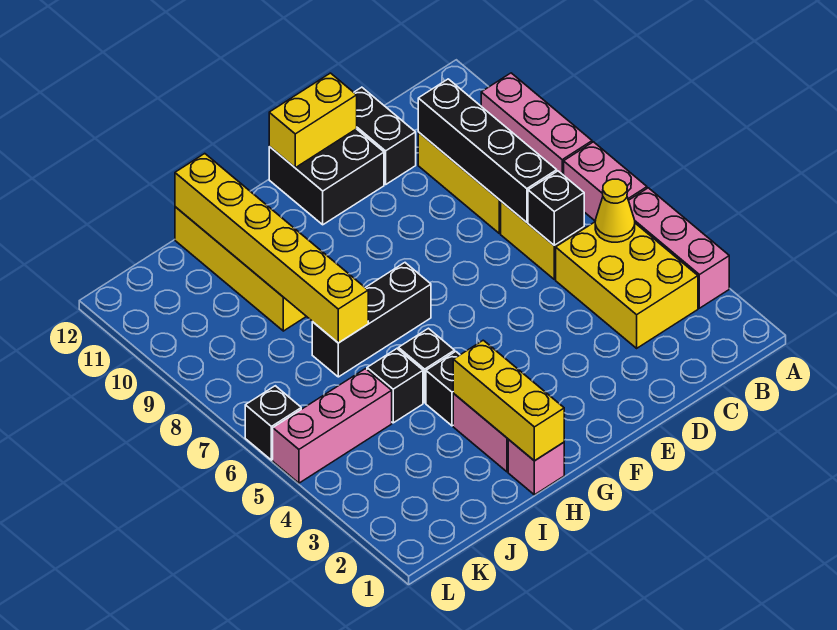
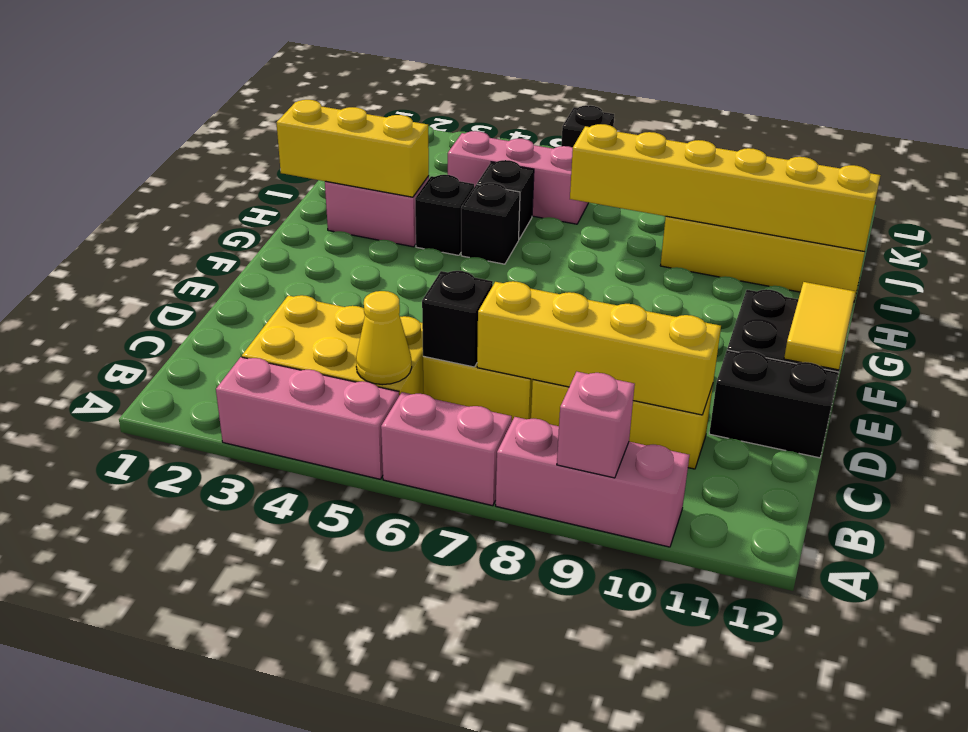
black brick C7:C10 level 2 -> yellow brick C7:C10 level 2
yellow brick E12:F12 level 2 -> yellow tile E12:F12 level 2
black brick G7:I7 level 1 -> none
pink brick H1 level 1 -> pink brick A9 level 2
pink brick J5:L5 level 1 -> pink brick J4:J6 level 1

